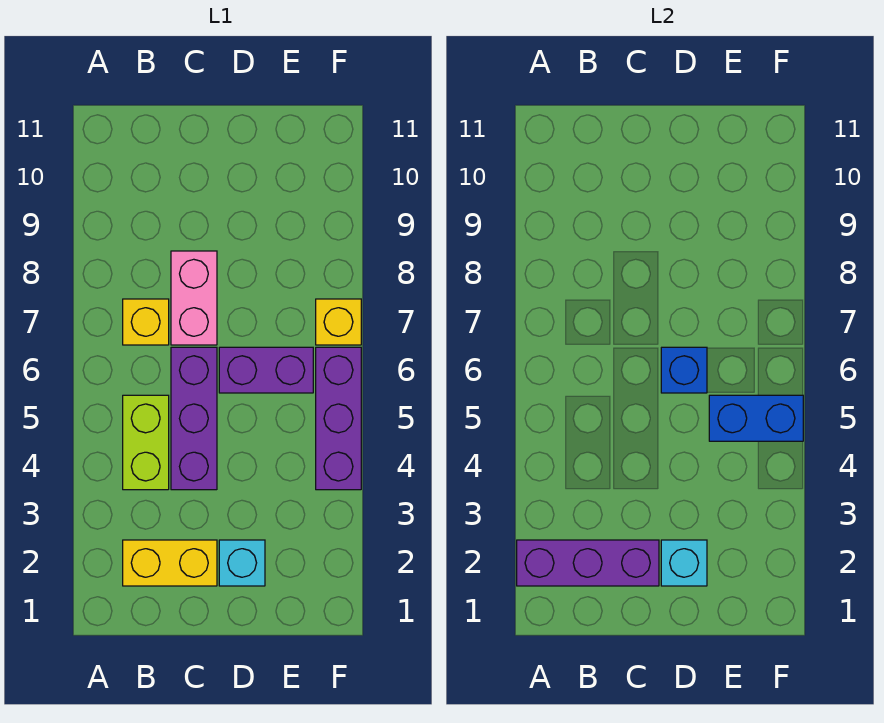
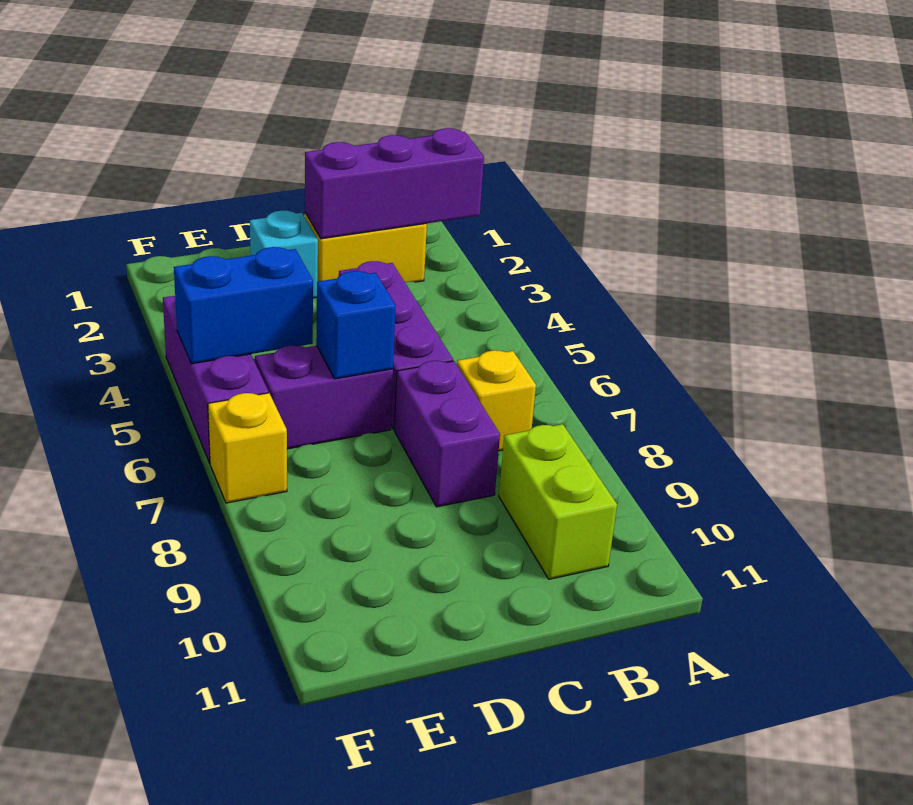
lime brick B4:B5 level 1 -> lime brick B9:B10 level 1
pink brick C7:C8 level 1 -> purple brick C7:C8 level 1
cyan brick D2 level 2 -> none

